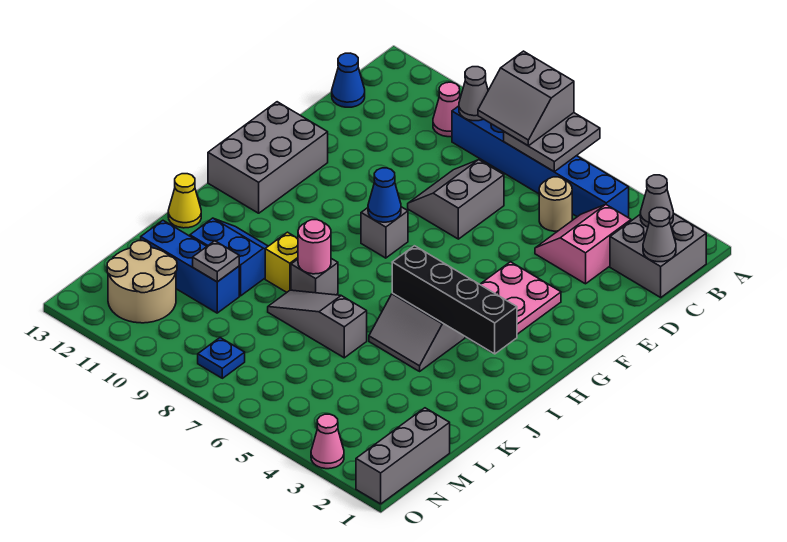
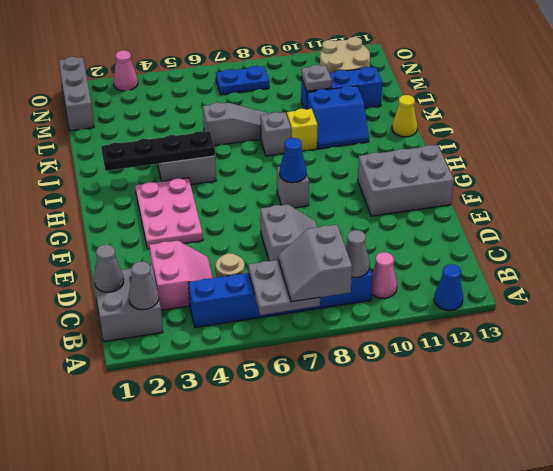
grey slope A7:B8 level 3 top A -> grey slope A7:B8 level 3 top 8
blue cone C13 level 1 -> blue cone A12 level 1
grey brick F12:H13 level 1 -> grey brick F11:G13 level 1
black brick I2:I5 level 2 -> black plate I2:I5 level 2
pink round brick J8 level 2 -> none
blue plate N8 level 1 -> blue plate N7:N8 level 1

